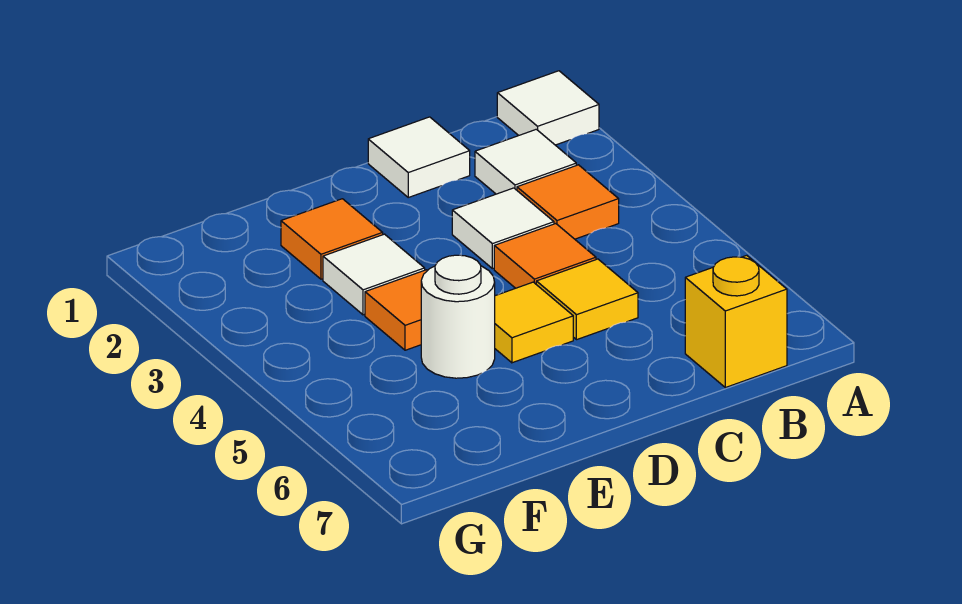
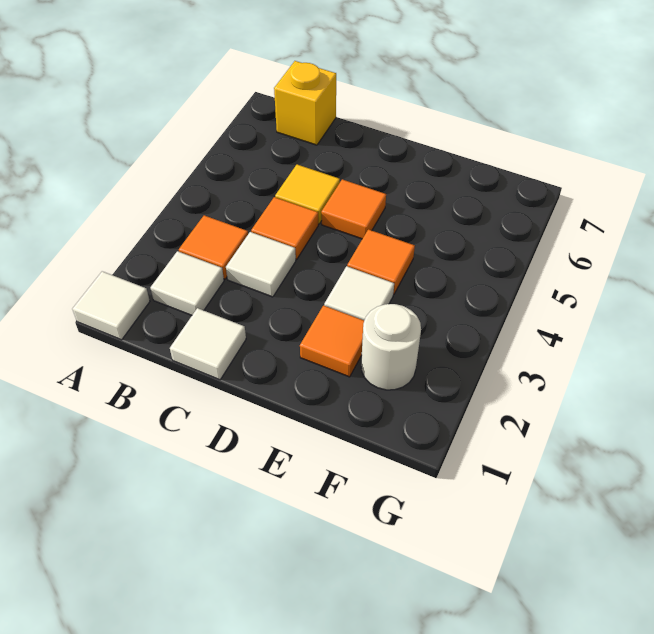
yellow tile D5 level 1 -> orange tile D5 level 1
white round brick E5 level 1 -> white round brick F2 level 1

